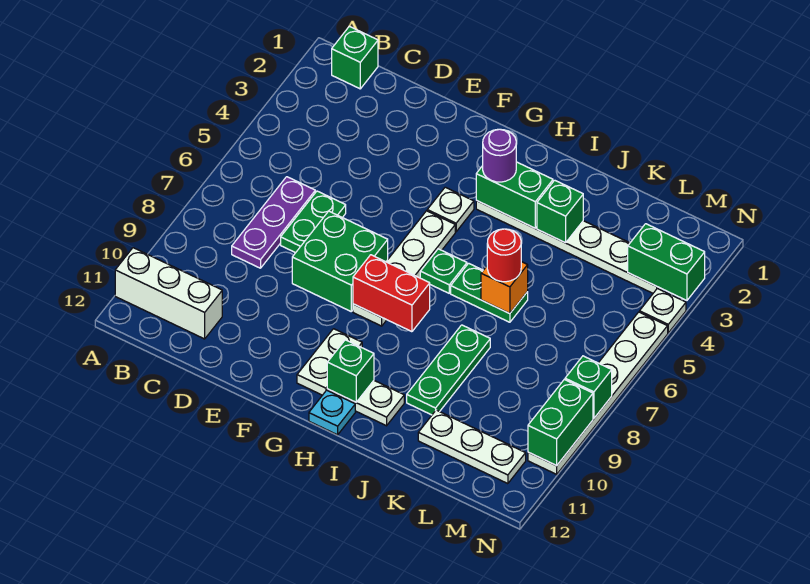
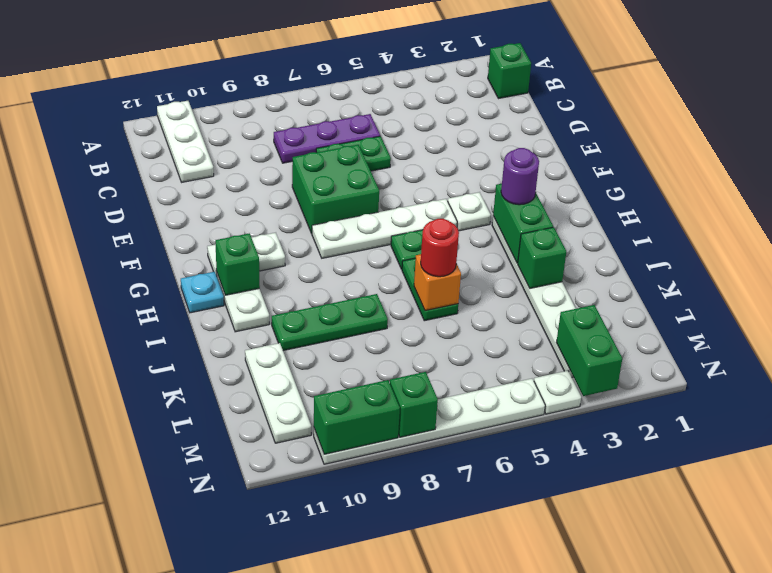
white brick A11:C11 level 1 -> white plate A11:C11 level 1
red brick G8:H8 level 2 -> none

